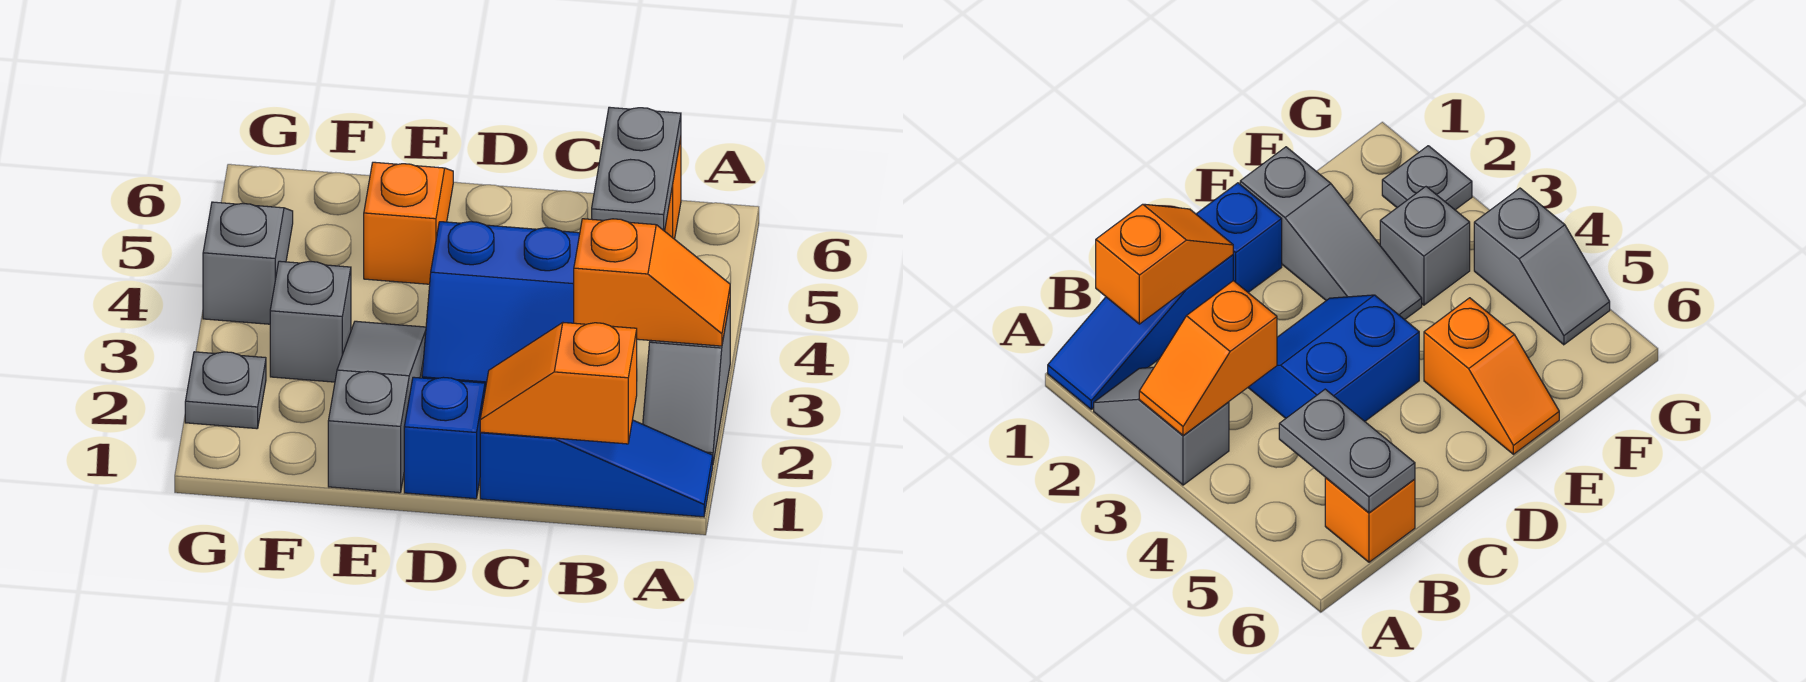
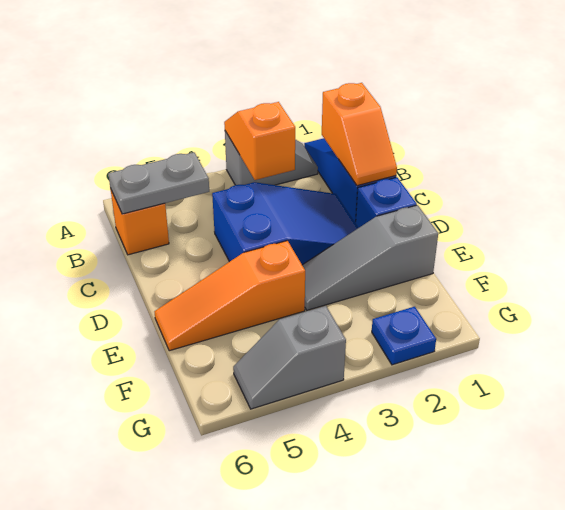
blue slope C3:D4 level 1 top 4 -> blue slope C2:D4 level 1 top 4
orange slope E5:E6 level 1 top 5 -> orange slope E4:E6 level 1 top 4
grey brick F3 level 1 -> none
grey plate G2 level 1 -> blue plate G2 level 1

